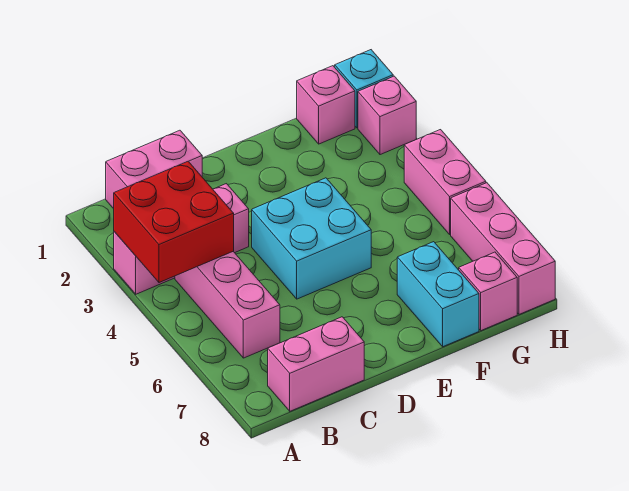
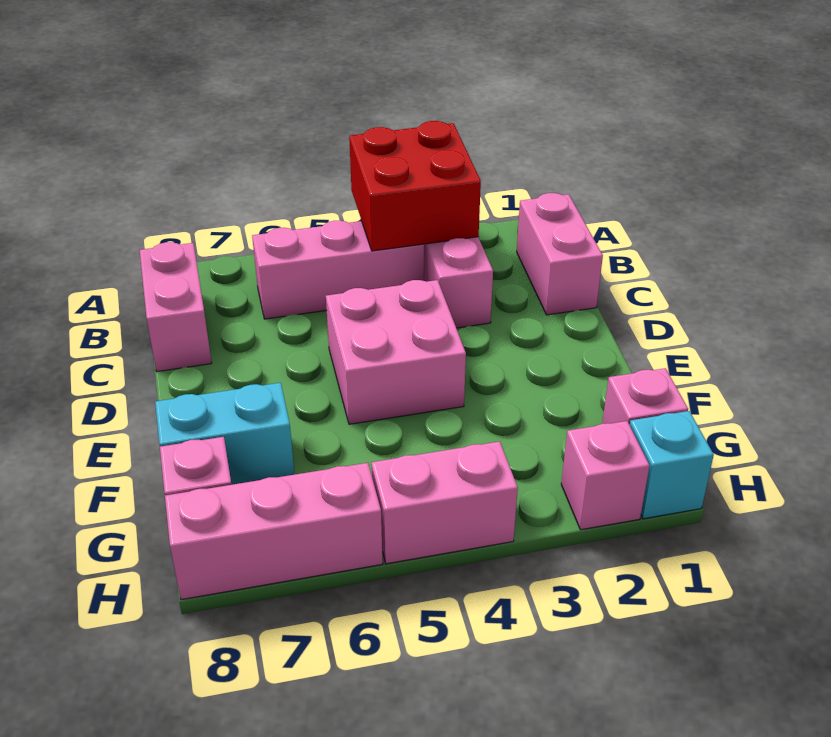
cyan brick D4:E5 level 1 -> pink brick D4:E5 level 1

